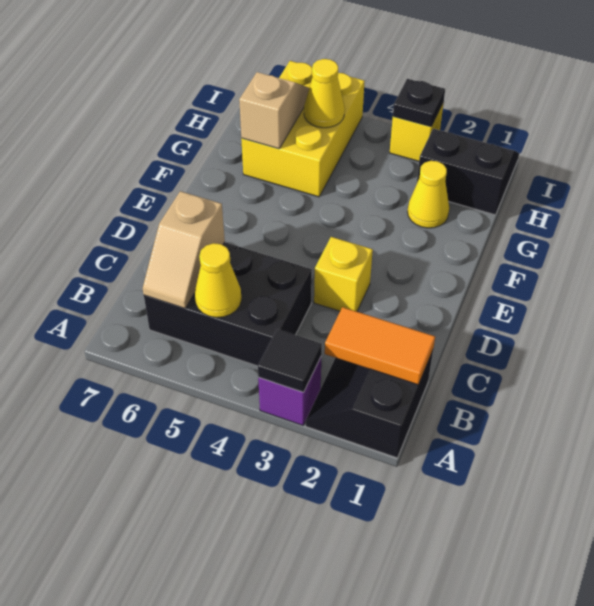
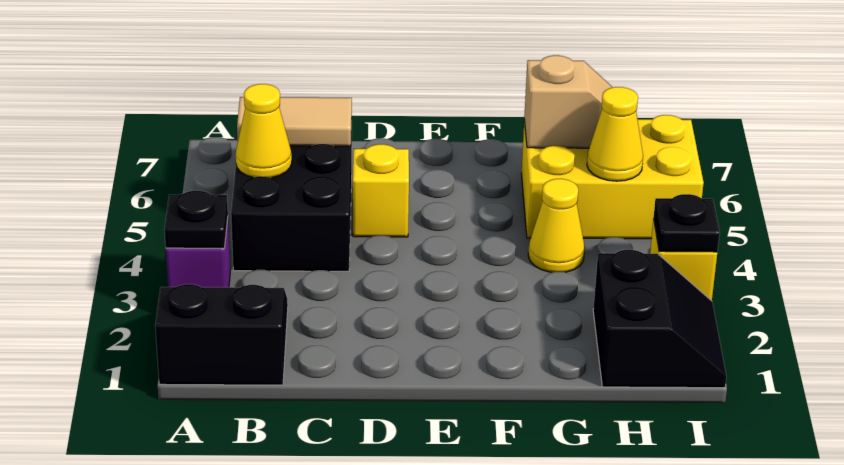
black tile A3 level 2 -> black plate A3 level 2
orange tile B1:B2 level 2 -> none
tan slope B6:C6 level 2 top C -> tan tile B6:C6 level 2
yellow brick D3 level 1 -> yellow brick D5 level 1
yellow cone G2 level 1 -> yellow cone G4 level 1

